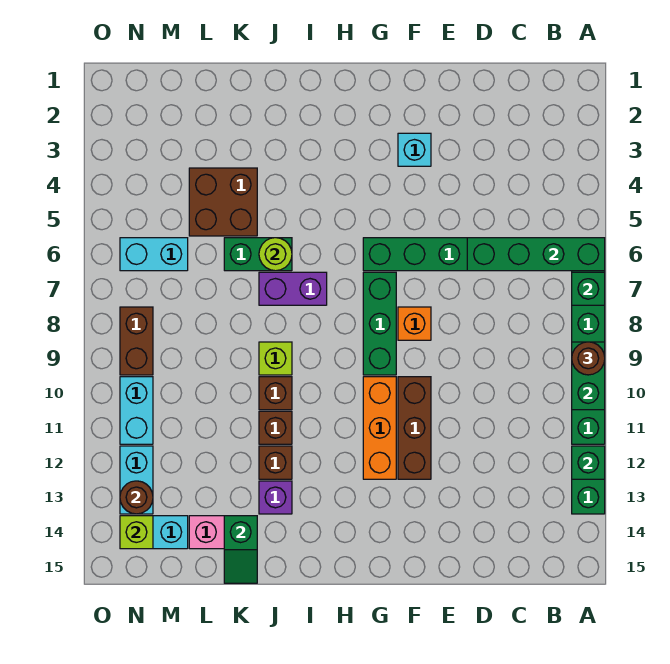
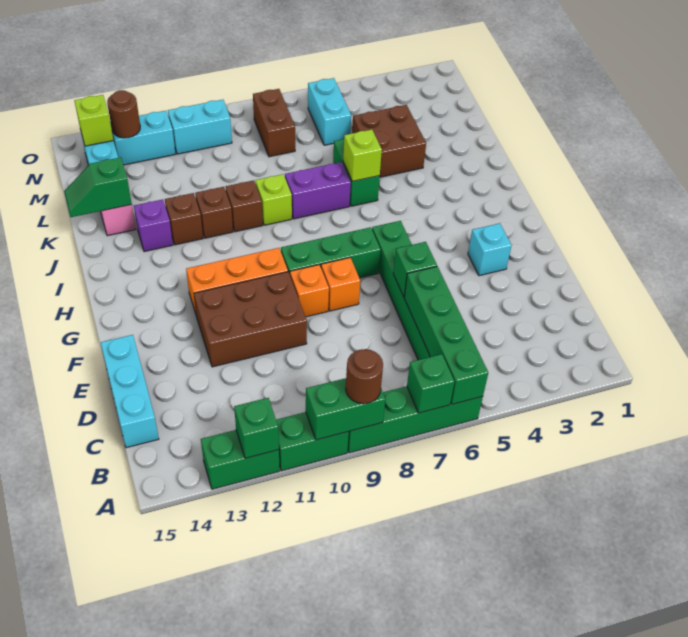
none -> cyan brick C15:E15 level 1
none -> green brick E6 level 2
none -> orange brick F9 level 1
brown brick F10:F12 level 1 -> brown brick E10:F12 level 1
purple brick I7:J7 level 1 -> purple brick J7:J8 level 1
lime round brick J6 level 2 -> lime brick J6 level 2
brown brick N8:N9 level 1 -> brown brick M8:N8 level 1

